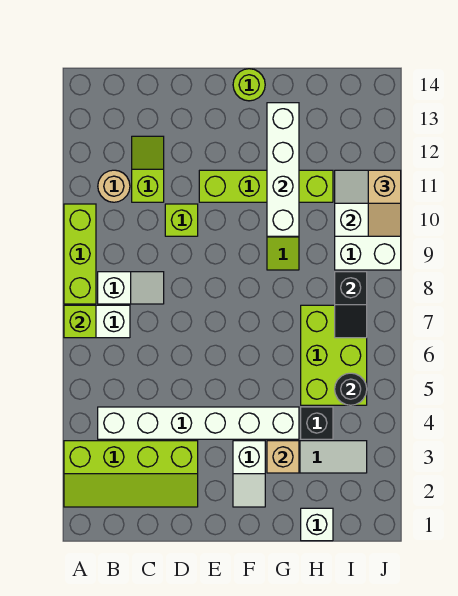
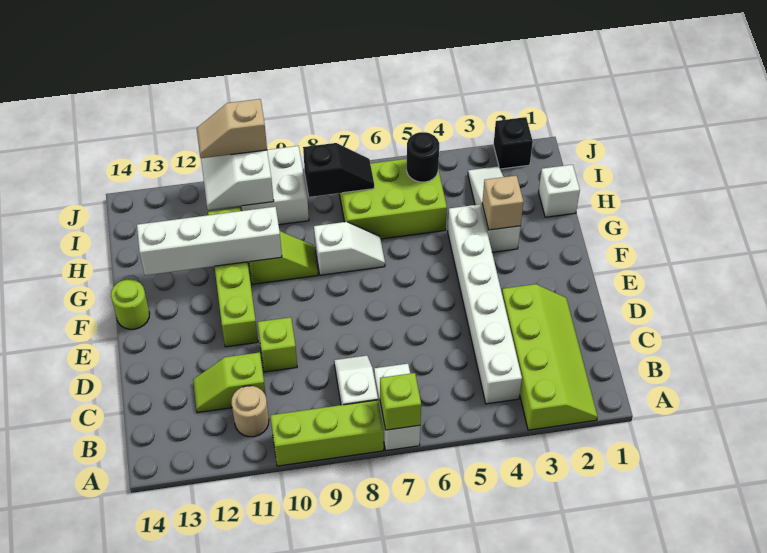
white slope F2:F3 level 1 top 3 -> white slope G7:G8 level 1 top 8
black brick H4 level 1 -> black brick J2 level 1
tan slope J10:J11 level 3 top 11 -> tan slope J10:J11 level 3 top 10

